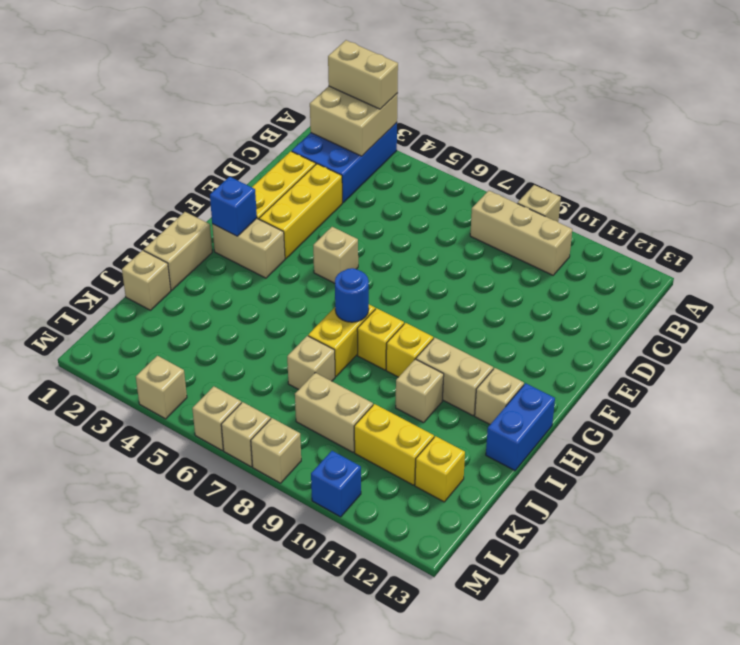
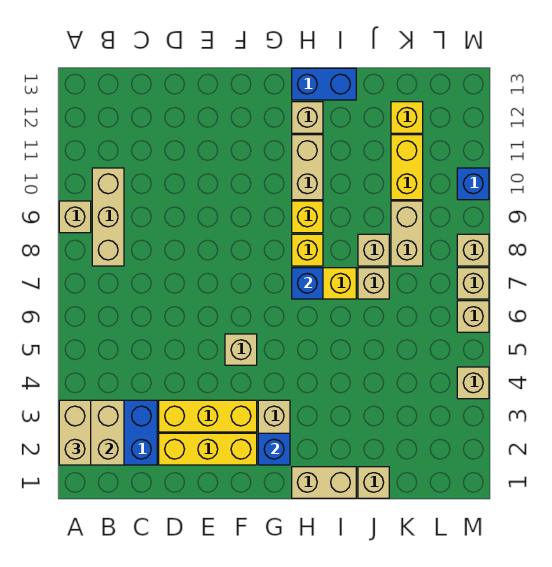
blue round brick H7 level 2 -> blue brick H7 level 2
tan brick I10 level 1 -> tan brick J8 level 1

